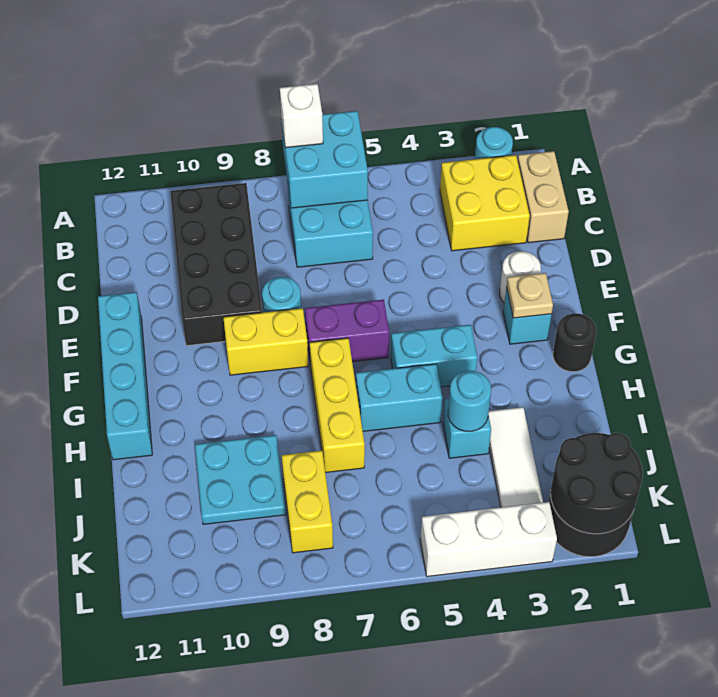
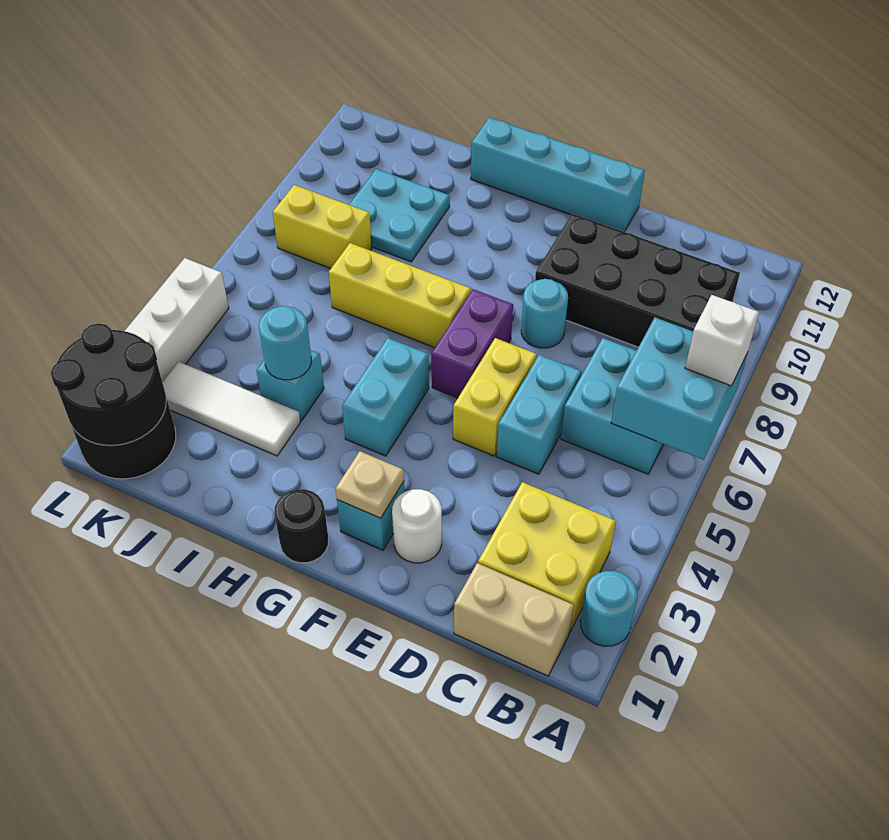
yellow brick F8:F9 level 1 -> yellow brick E5:E6 level 1
cyan brick H5:H6 level 1 -> cyan brick D5:D6 level 1

